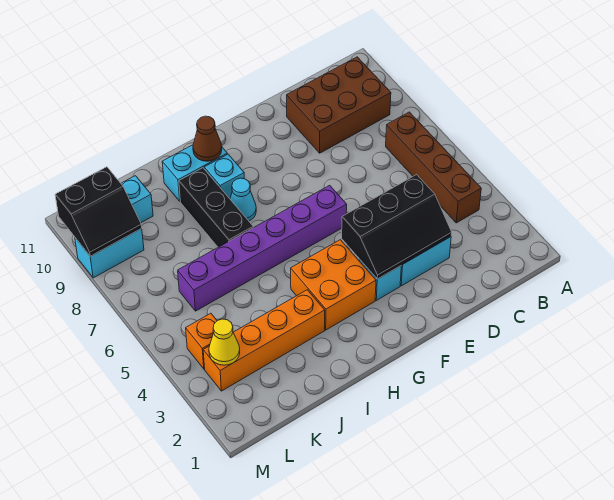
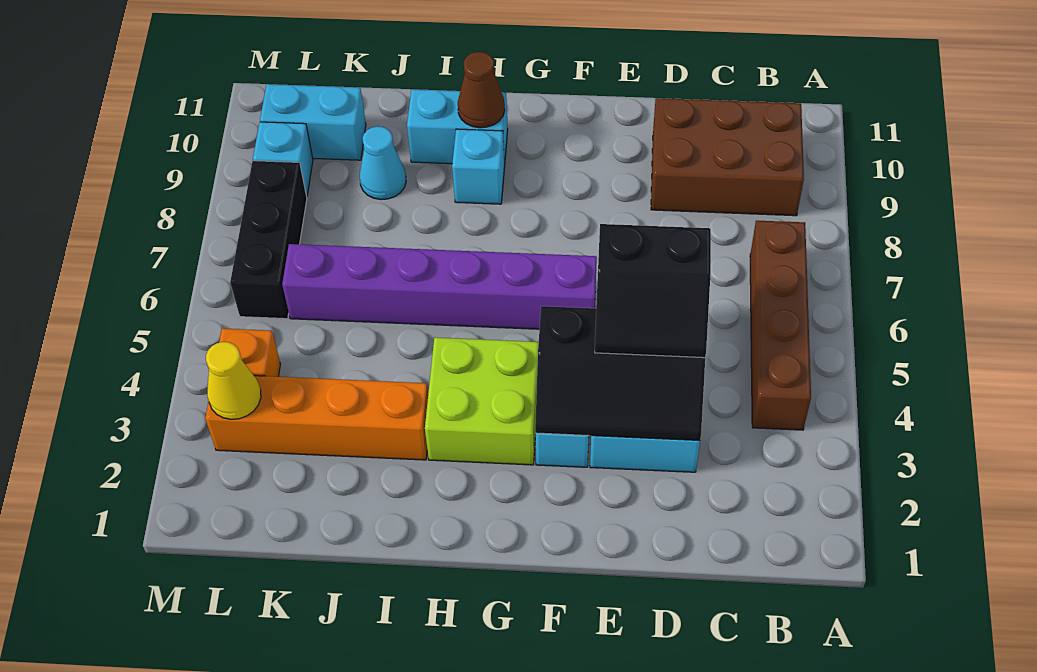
orange brick G3:H4 level 1 -> lime brick G3:H4 level 1
cyan cone H8 level 1 -> cyan cone J9 level 1
black brick I7:I9 level 1 -> black brick L6:L8 level 1
cyan brick L9:M9 level 1 -> cyan brick L9 level 1
black slope L9:M10 level 2 top 10 -> black slope D4:E5 level 3 top 5

